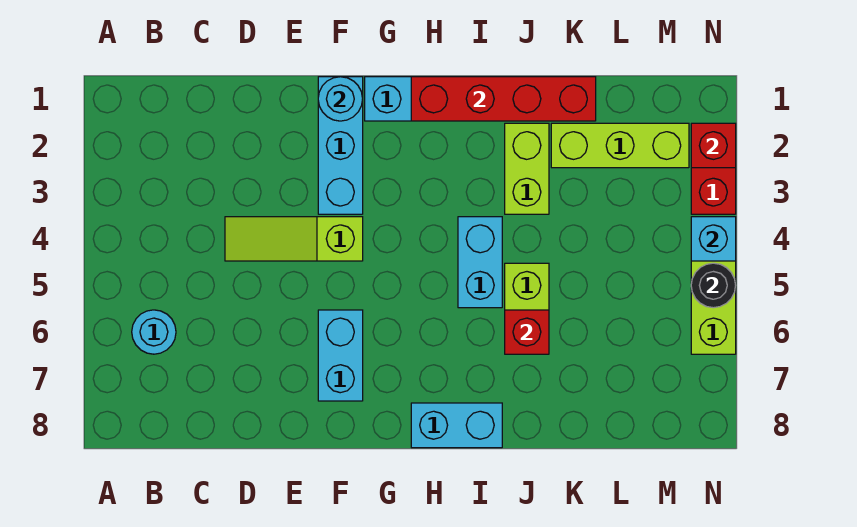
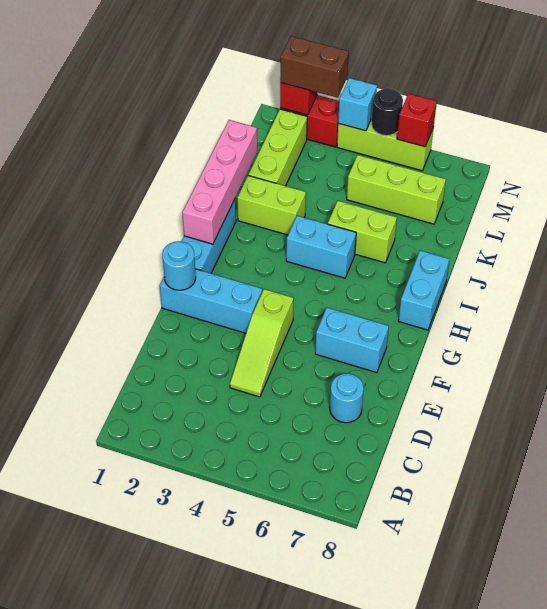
cyan round brick B6 level 1 -> cyan round brick D7 level 1
red brick H1:K1 level 2 -> pink brick H1:K1 level 2
red brick J6 level 2 -> red brick N6 level 2
none -> lime brick L5:L7 level 1
none -> brown brick N2:N3 level 3

